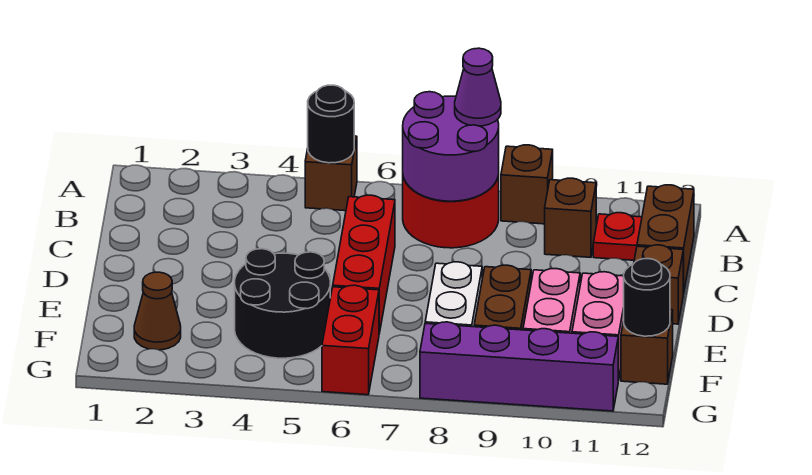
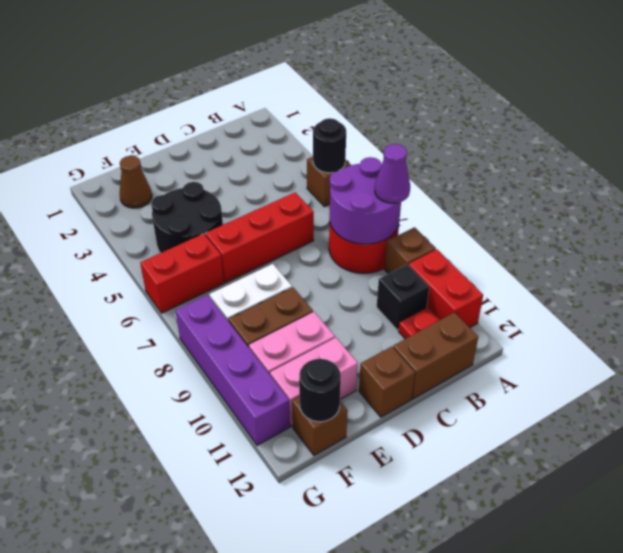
none -> red brick A10:A11 level 1
brown brick B10 level 1 -> black brick B10 level 1

